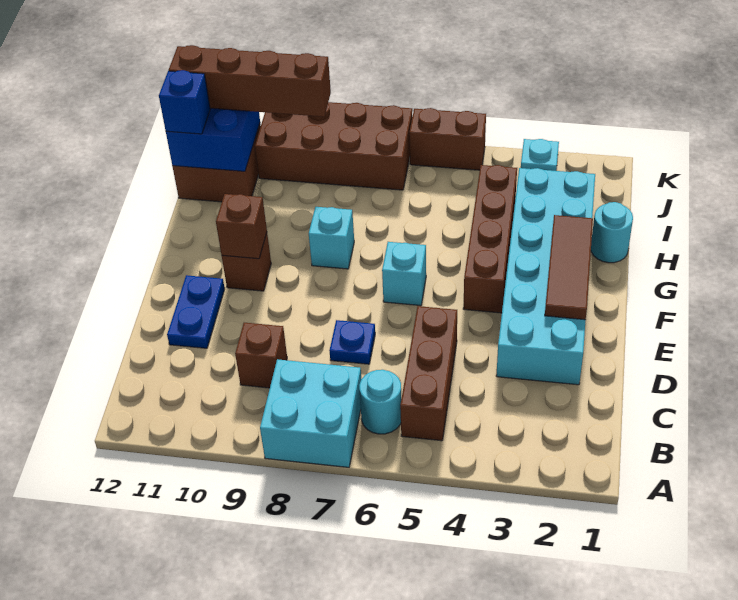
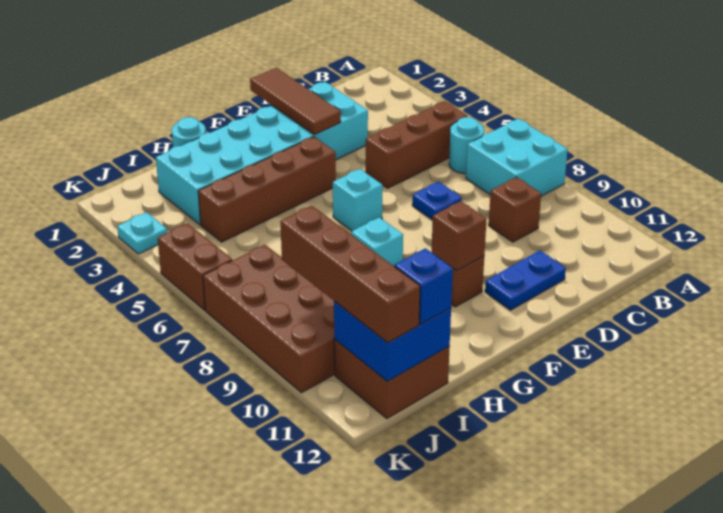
brown tile E2:G2 level 2 -> brown tile E1:E3 level 2

